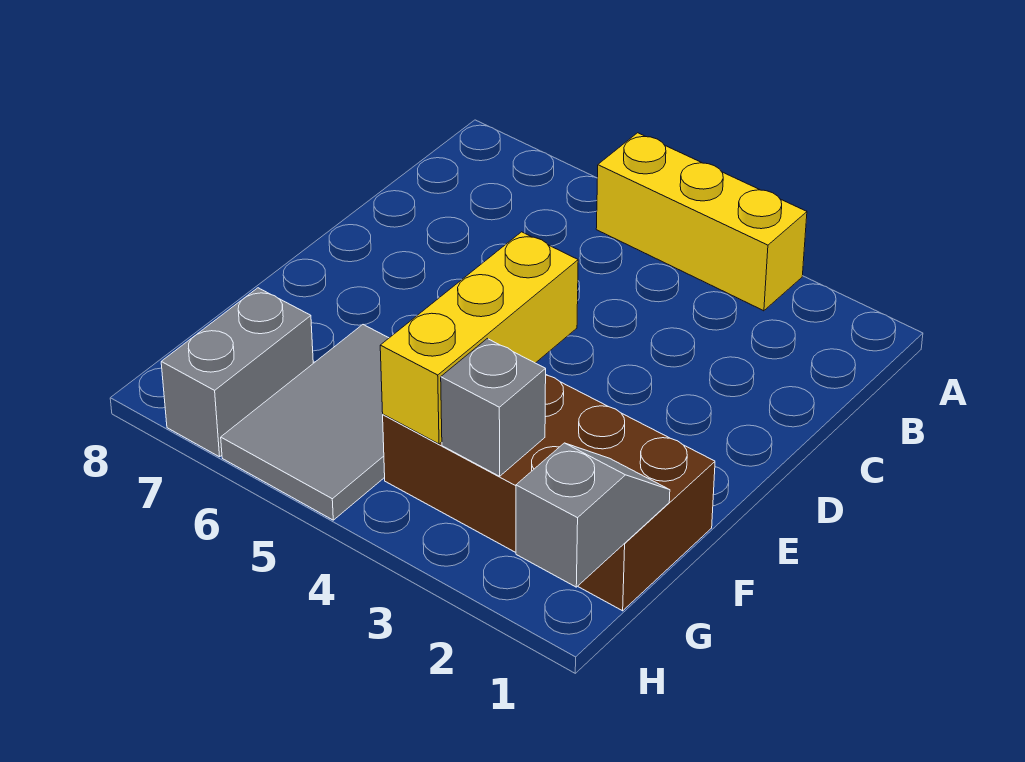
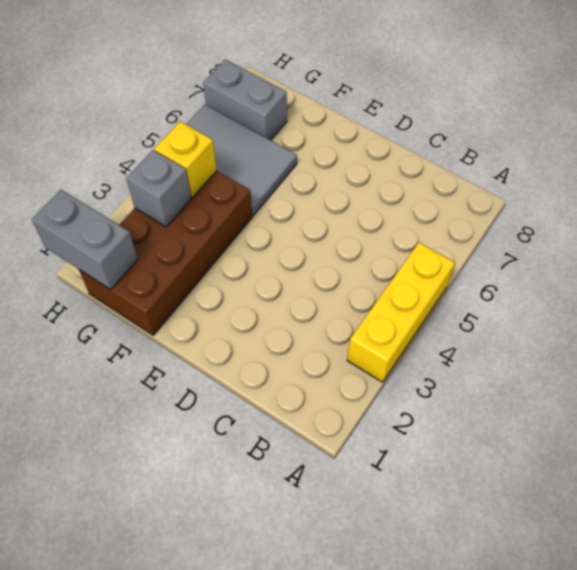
yellow brick E4:G4 level 2 -> yellow brick G4 level 2
grey slope G1:H1 level 2 top H -> grey brick G1:H1 level 2

